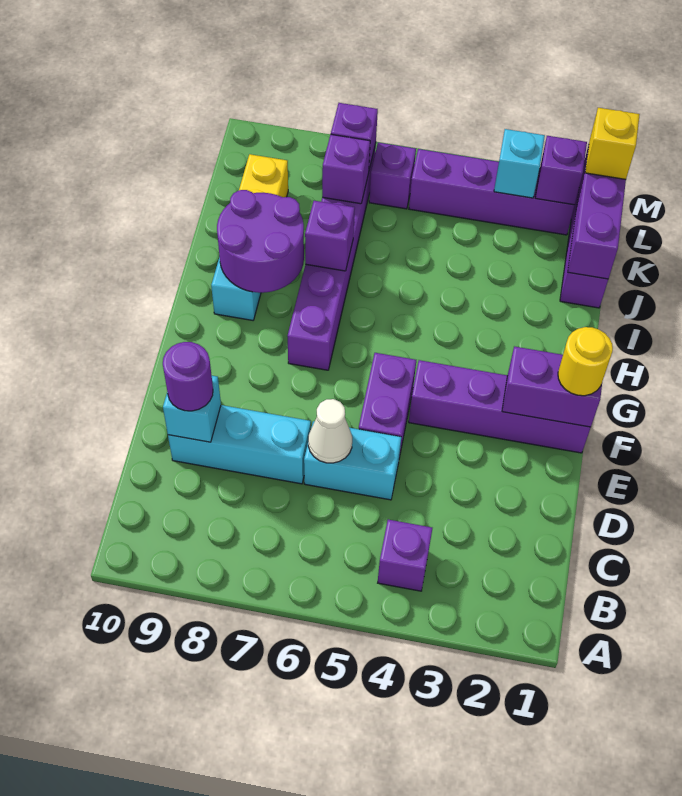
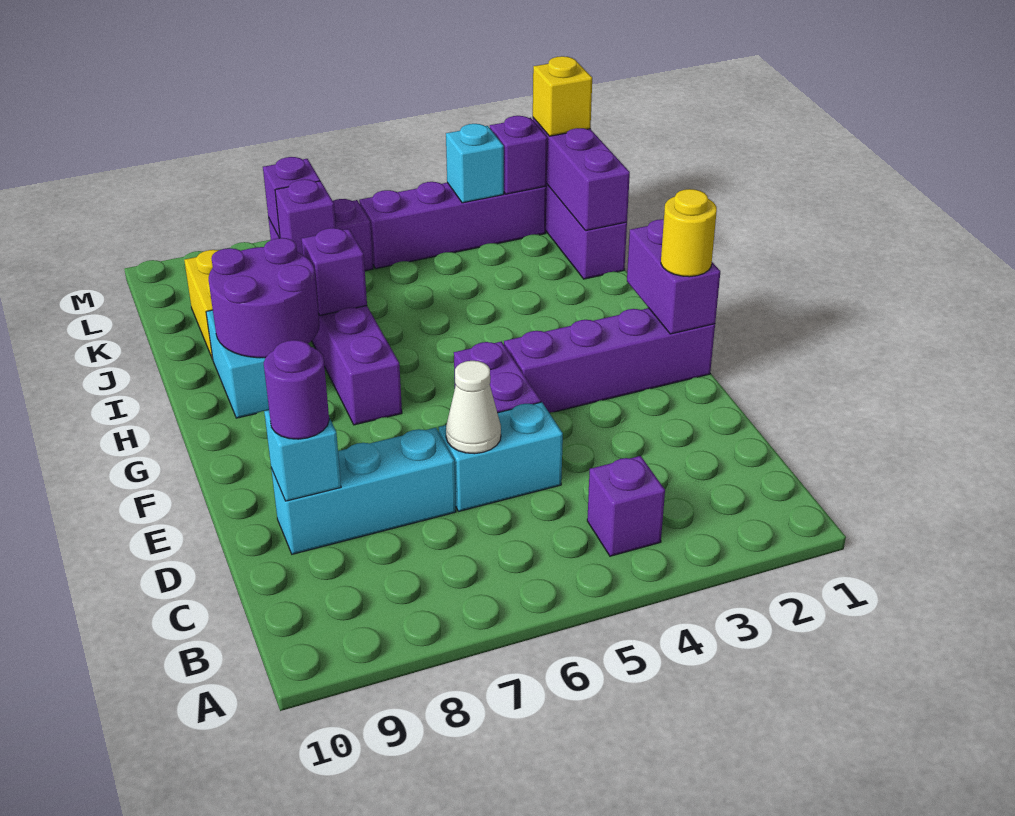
purple brick F1:F2 level 2 -> purple brick F1:G1 level 2

